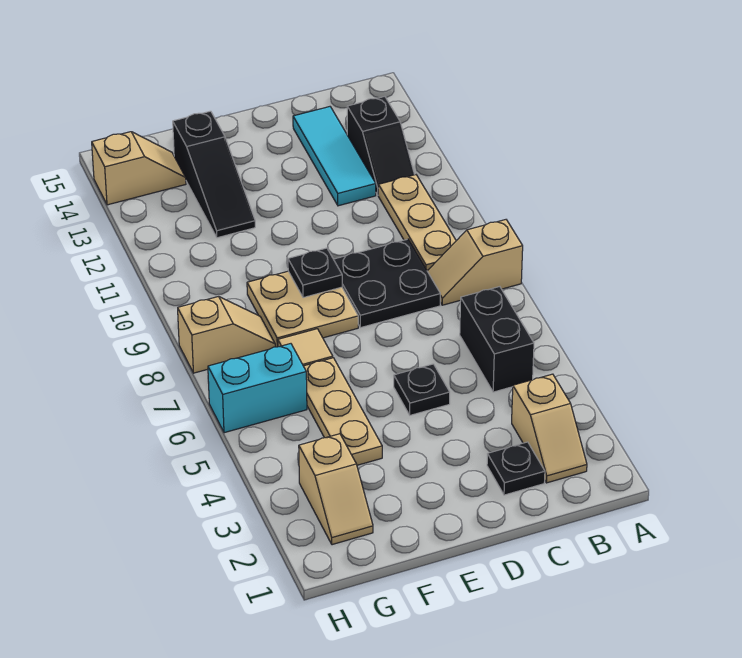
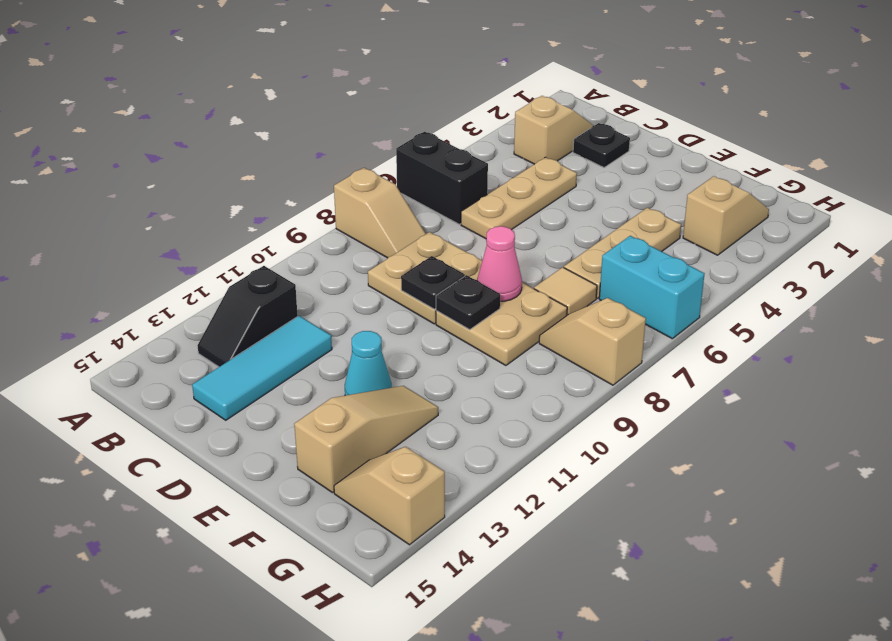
black brick B5:B6 level 1 -> black brick A6:B6 level 1
tan plate B9:B11 level 1 -> tan plate C4:C6 level 1
black slope B12:B13 level 1 top 13 -> black slope B12:B13 level 1 top 12
black plate C8:D9 level 1 -> tan plate C8:D9 level 1
black plate D5 level 1 -> black plate D9 level 2
none -> pink cone E8 level 2
none -> cyan cone E12 level 1
black slope F12:F14 level 1 top 14 -> tan slope F12:F14 level 1 top 14

